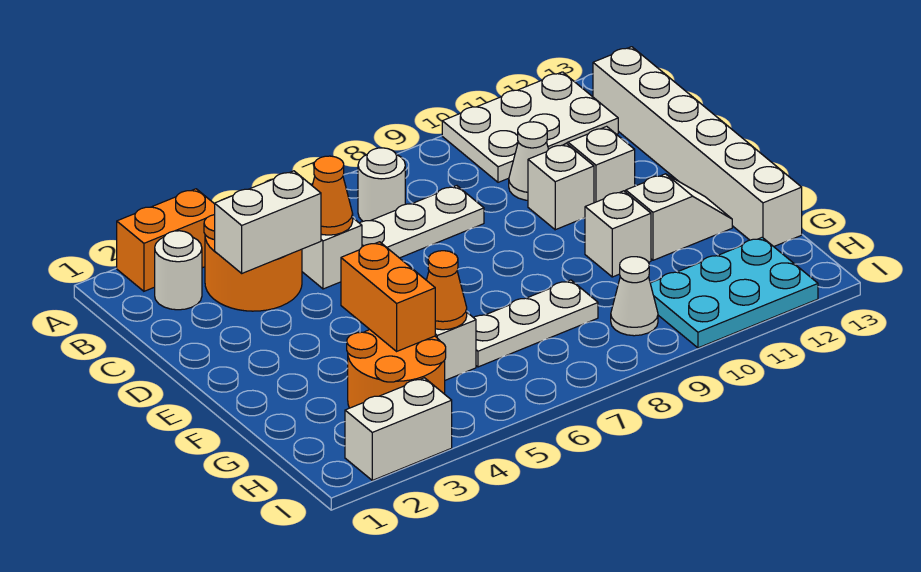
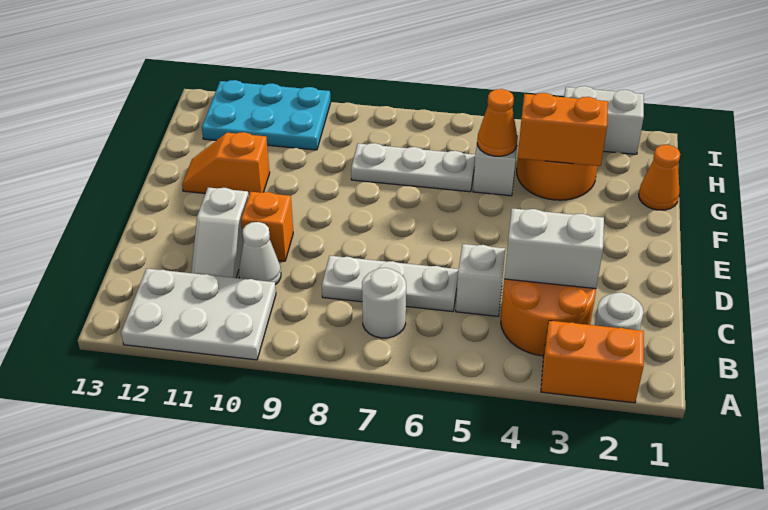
white brick B13:G13 level 1 -> none
orange cone C5 level 2 -> orange cone G1 level 1
white brick D10 level 1 -> orange brick D10 level 1
orange brick F4:G4 level 2 -> orange brick G3:G4 level 2
white brick F10 level 1 -> none
white slope F11:F12 level 1 top 11 -> orange slope F11:F12 level 1 top 11
white cone H9 level 1 -> none

